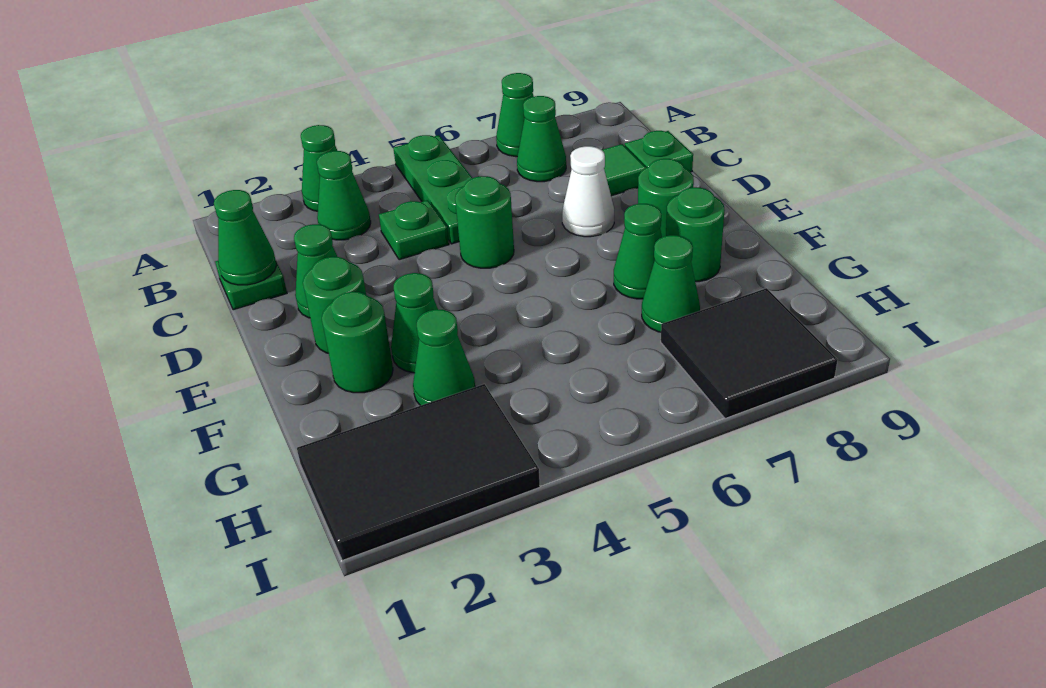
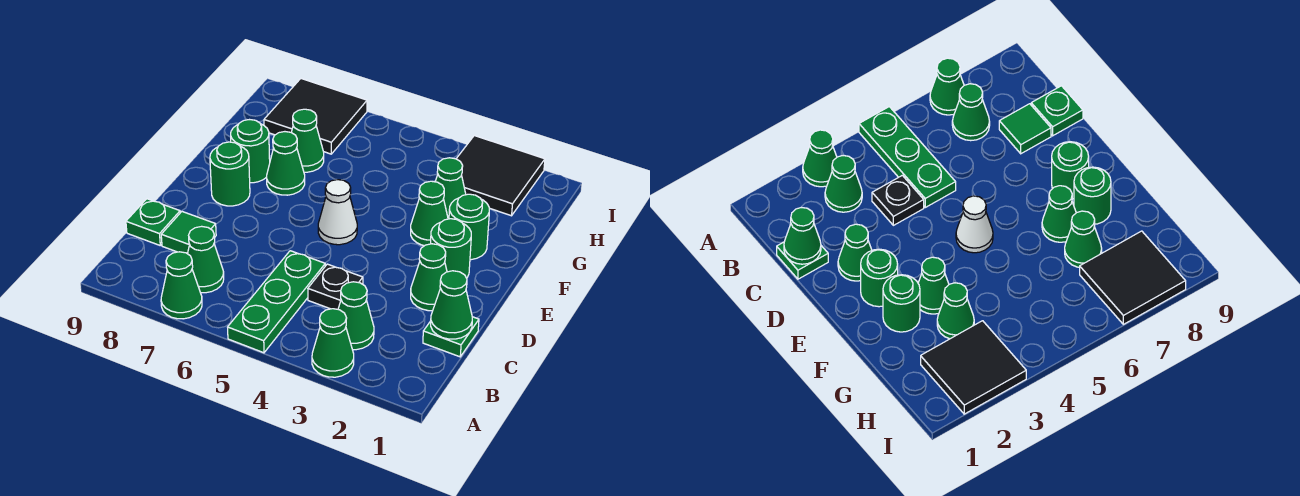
green plate C4 level 1 -> black plate C4 level 1
green round brick D5 level 1 -> none
white cone D7 level 1 -> white cone E5 level 1
black tile H1:I3 level 1 -> black tile H2:I3 level 1

